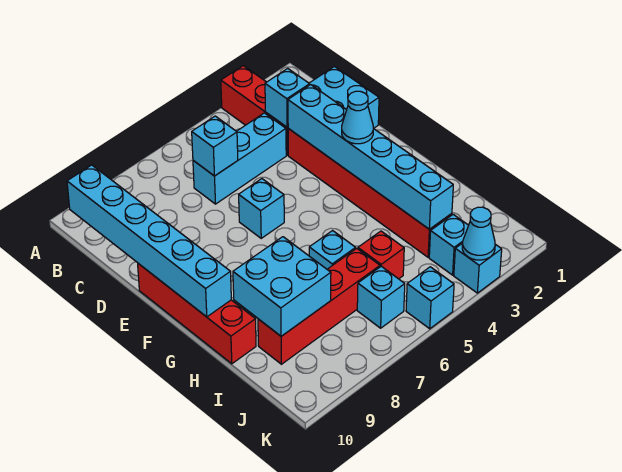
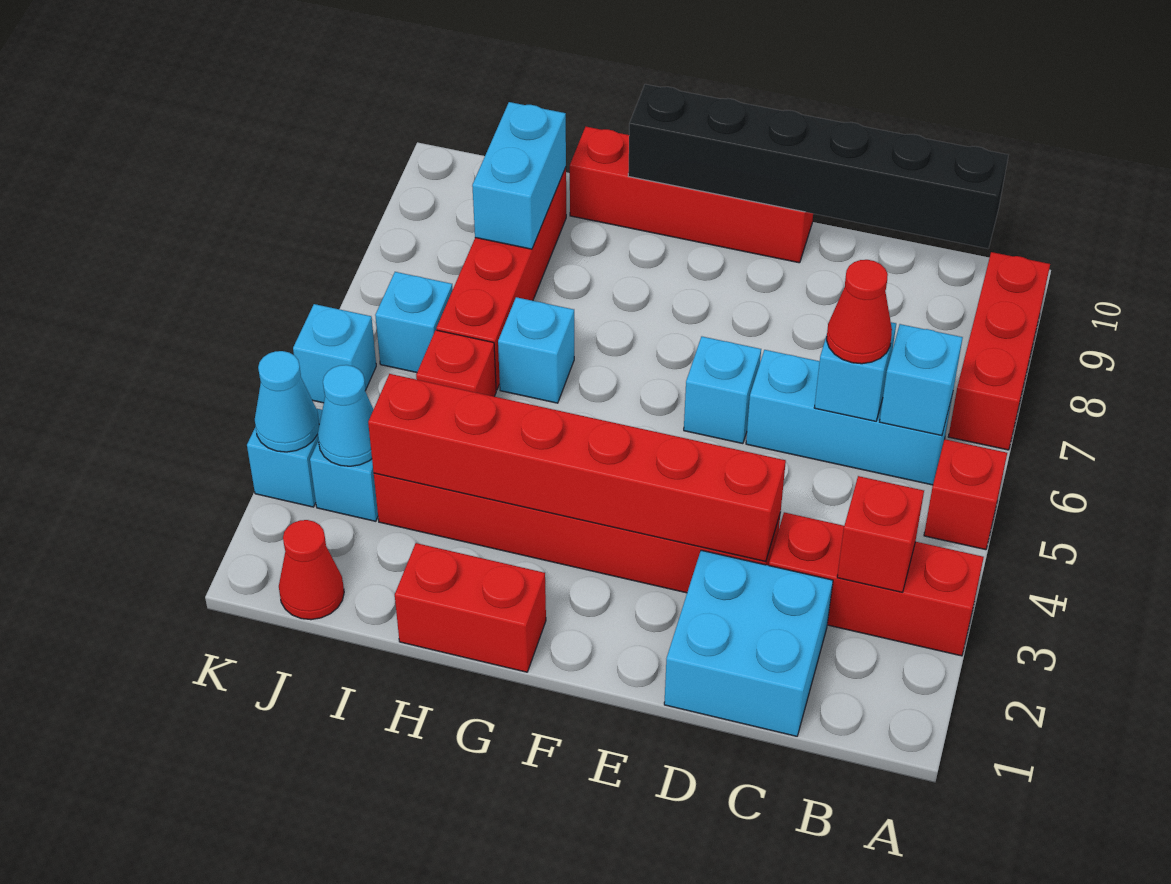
none -> red brick A5 level 1
none -> red brick A7:A9 level 1
none -> red brick B3 level 2
cyan brick B10:G10 level 2 -> black brick B10:G10 level 2
cyan brick C3 level 2 -> cyan brick B6 level 2
cyan brick C4:C6 level 1 -> cyan brick B6:D6 level 1
none -> red cone C6 level 3
cyan brick D3:I3 level 2 -> red brick D3:I3 level 2
cyan cone F3 level 3 -> cyan cone J3 level 2
none -> red brick G1:H1 level 1
cyan brick H8:I9 level 2 -> cyan brick I8:I9 level 2
none -> red cone J1 level 1

